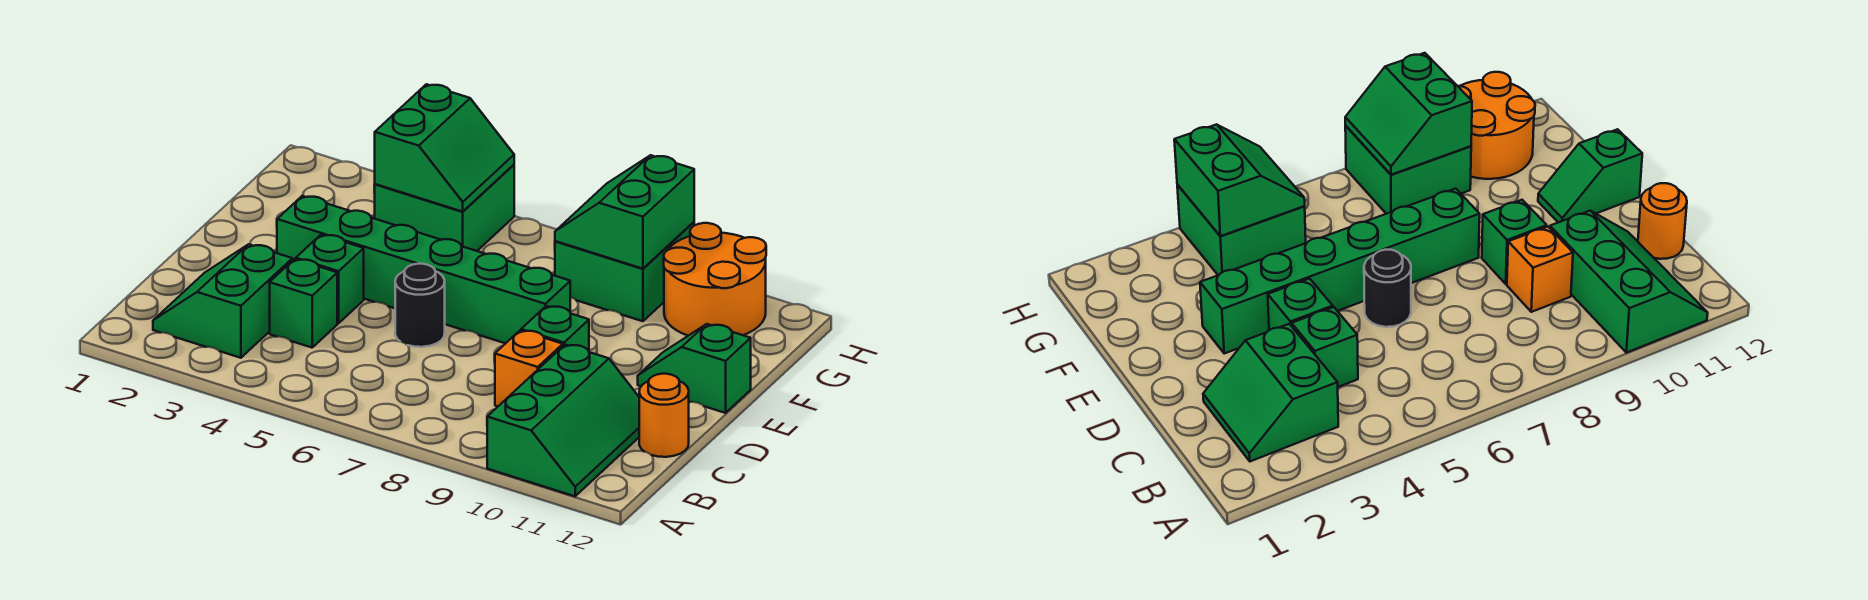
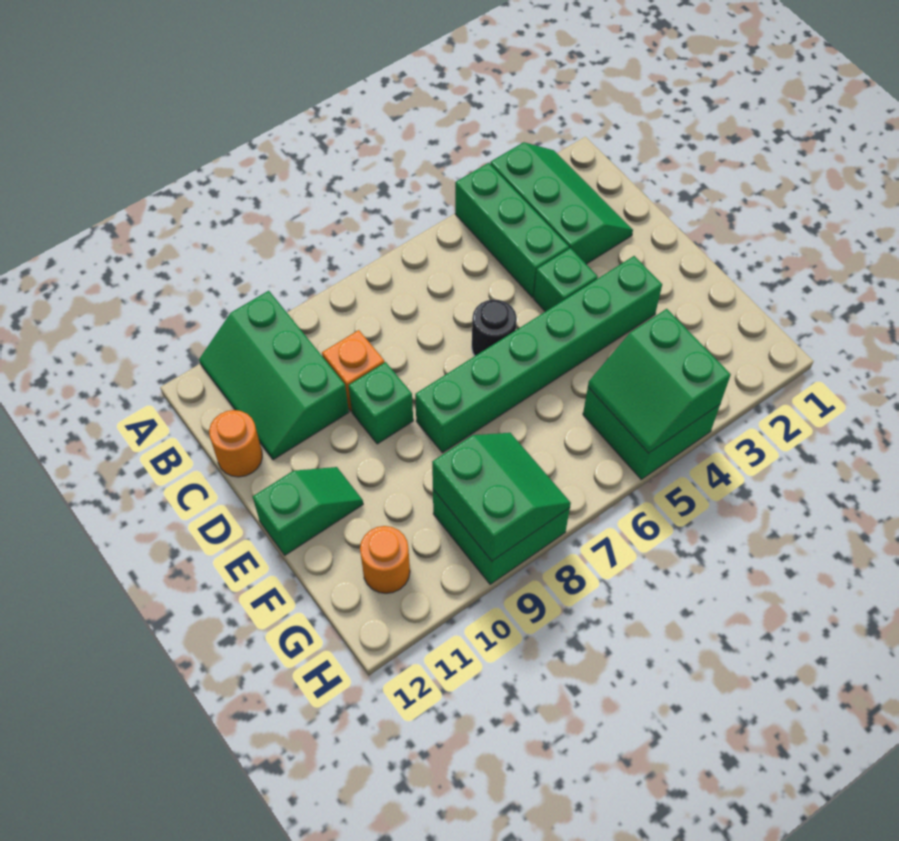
green slope B2:C3 level 1 top 3 -> green slope A2:C3 level 1 top 3
green brick C4 level 1 -> green brick A4:C4 level 1
orange round brick G10:H11 level 1 -> orange round brick G11 level 1

